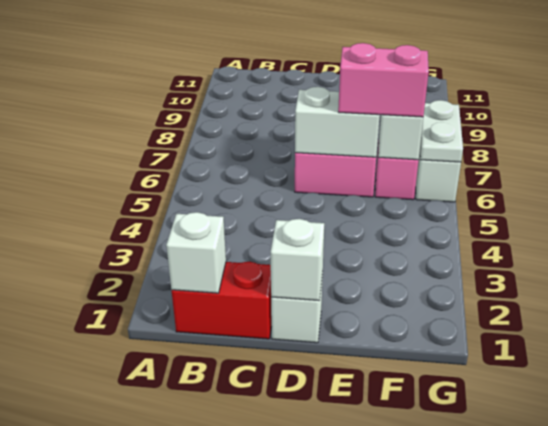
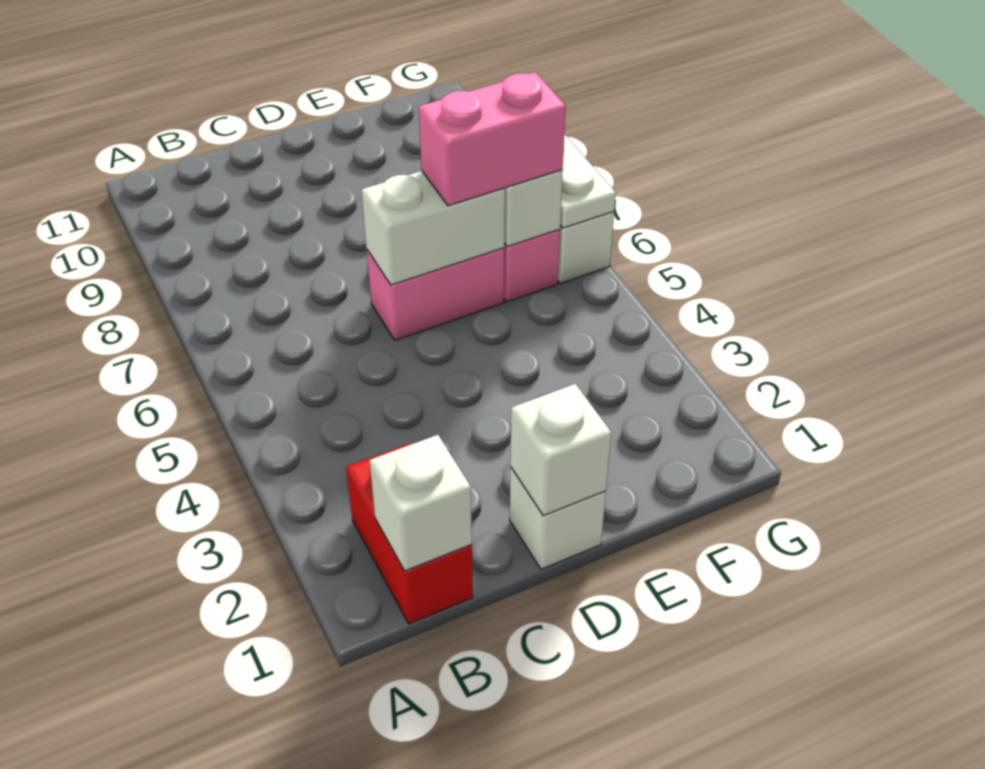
red brick B1:C1 level 1 -> red brick B1:B2 level 1

